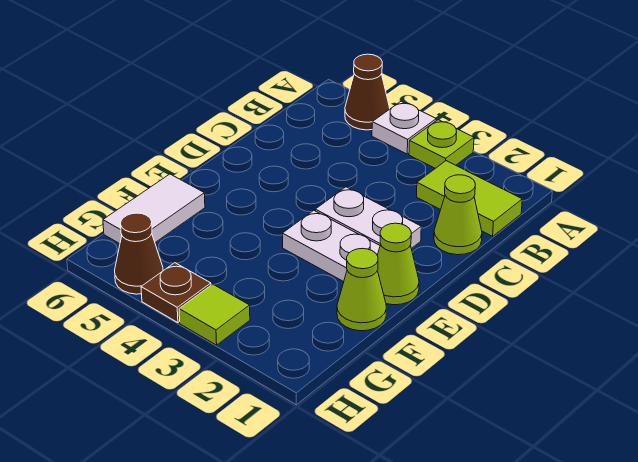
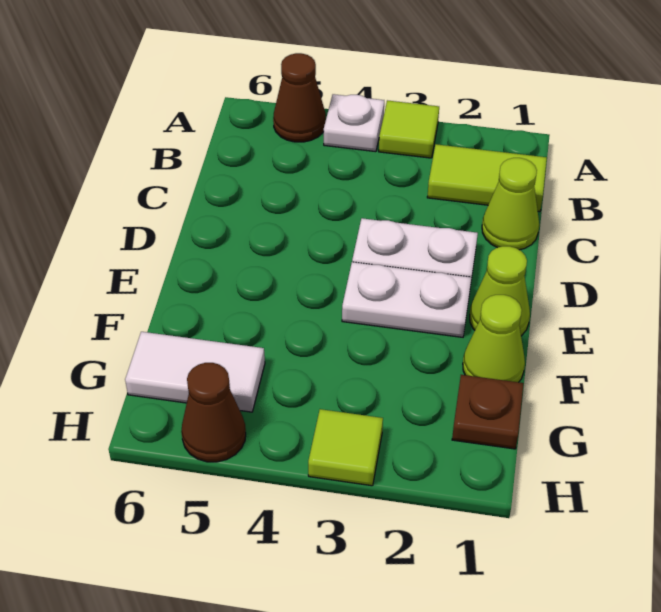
lime plate A3 level 1 -> lime tile A3 level 1
white tile F6:G6 level 1 -> white tile G5:G6 level 1
brown plate H4 level 1 -> brown plate G1 level 1

